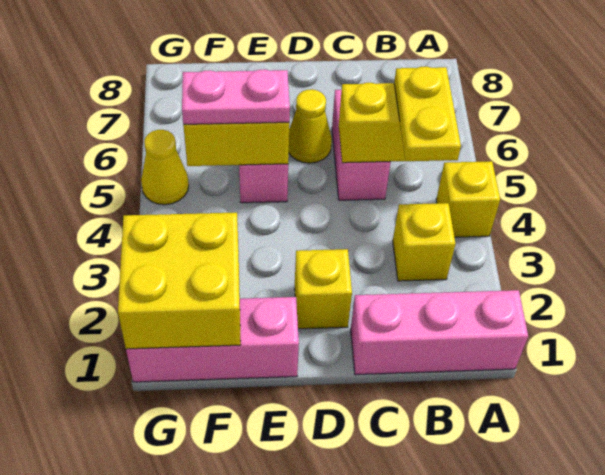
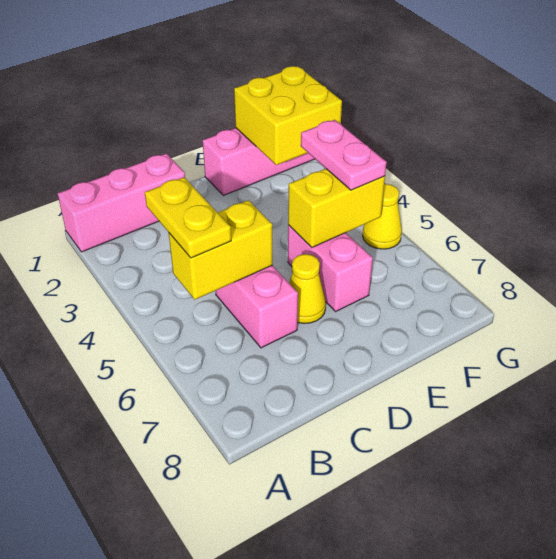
yellow brick A4 level 1 -> none
yellow brick B3 level 1 -> none
yellow brick D2 level 1 -> none
pink plate E5:F5 level 3 -> pink plate F4:F5 level 3

